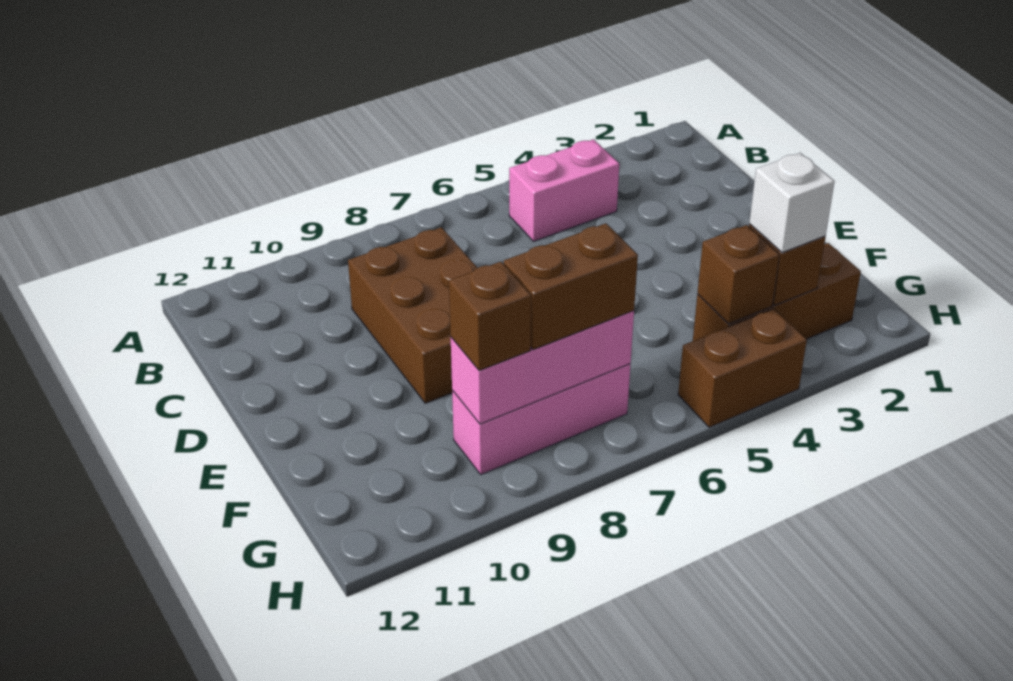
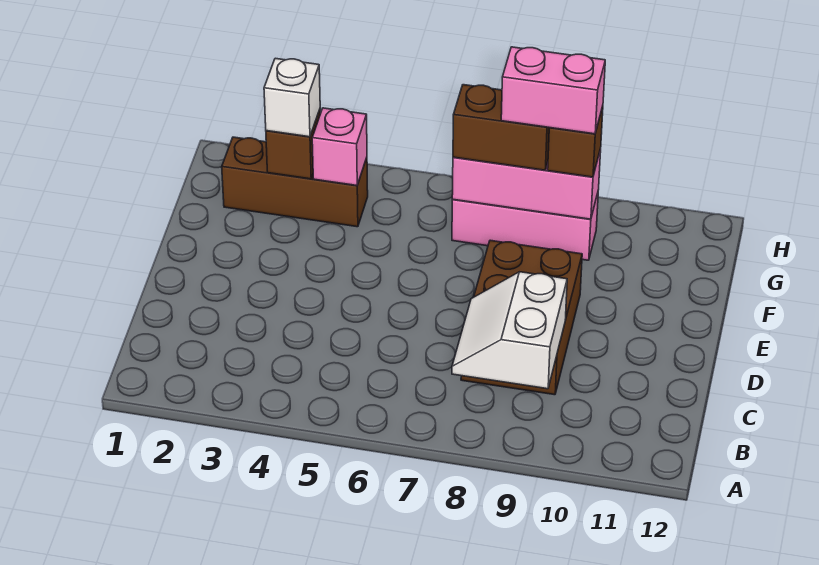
pink brick B4:B5 level 1 -> pink brick G8:G9 level 4
none -> white slope B8:C9 level 2 top 9
brown brick G4 level 2 -> pink brick G4 level 2
brown brick H4:H5 level 1 -> none

